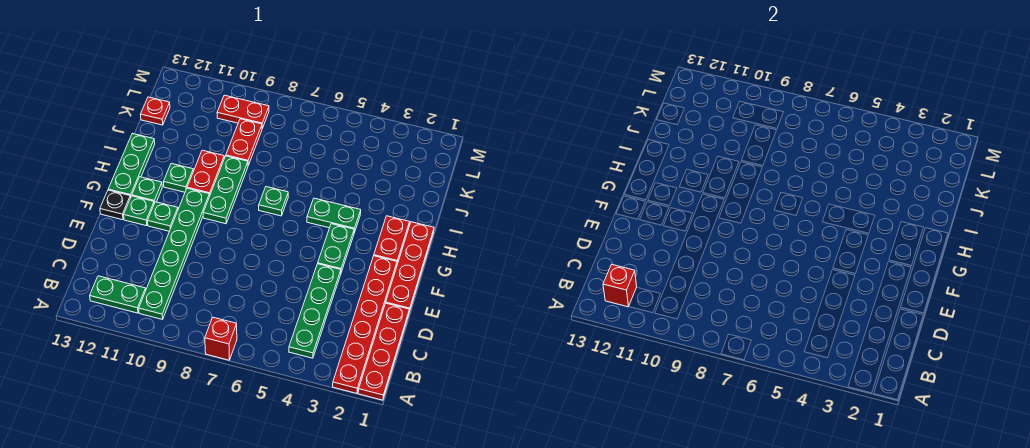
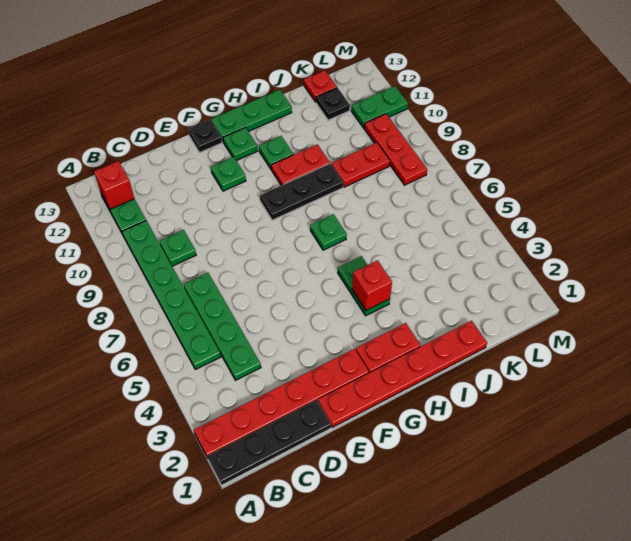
red plate A1:D1 level 1 -> black plate A1:D1 level 1
red brick A7 level 1 -> red brick H4 level 2
green plate B4:E4 level 1 -> green plate C4:C7 level 1
green plate B10:G10 level 1 -> green plate B5:B10 level 1
red plate E1:H1 level 1 -> red plate E1:J1 level 1
green plate F4:G4 level 1 -> green plate L11:M11 level 1
green plate F12 level 1 -> green plate C9 level 1
green plate G9:I9 level 1 -> black plate G9:I9 level 1
none -> black plate K12 level 1
red plate L9:L10 level 1 -> red plate L8:L10 level 1

